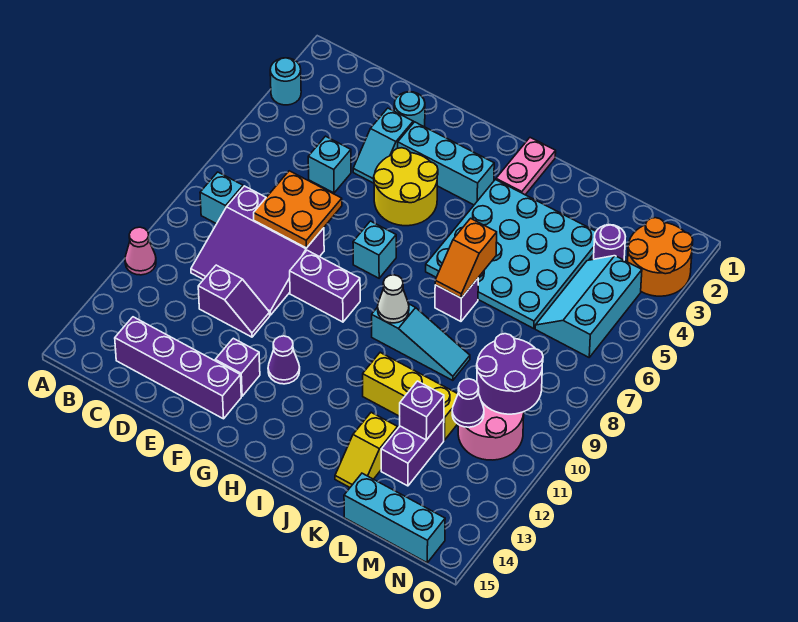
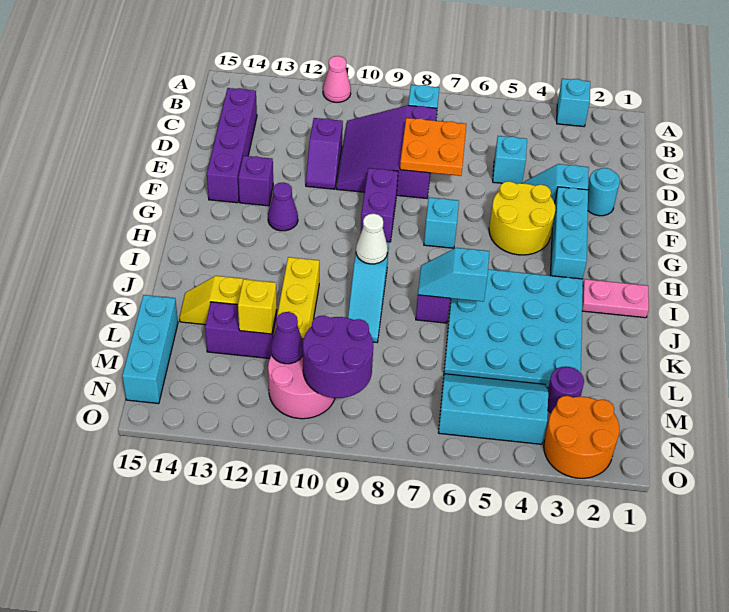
cyan round brick A3 level 1 -> cyan brick A3 level 1
orange slope J6:J7 level 2 top 6 -> cyan slope J6:J7 level 2 top 6
purple brick L12 level 2 -> yellow brick L12 level 2

